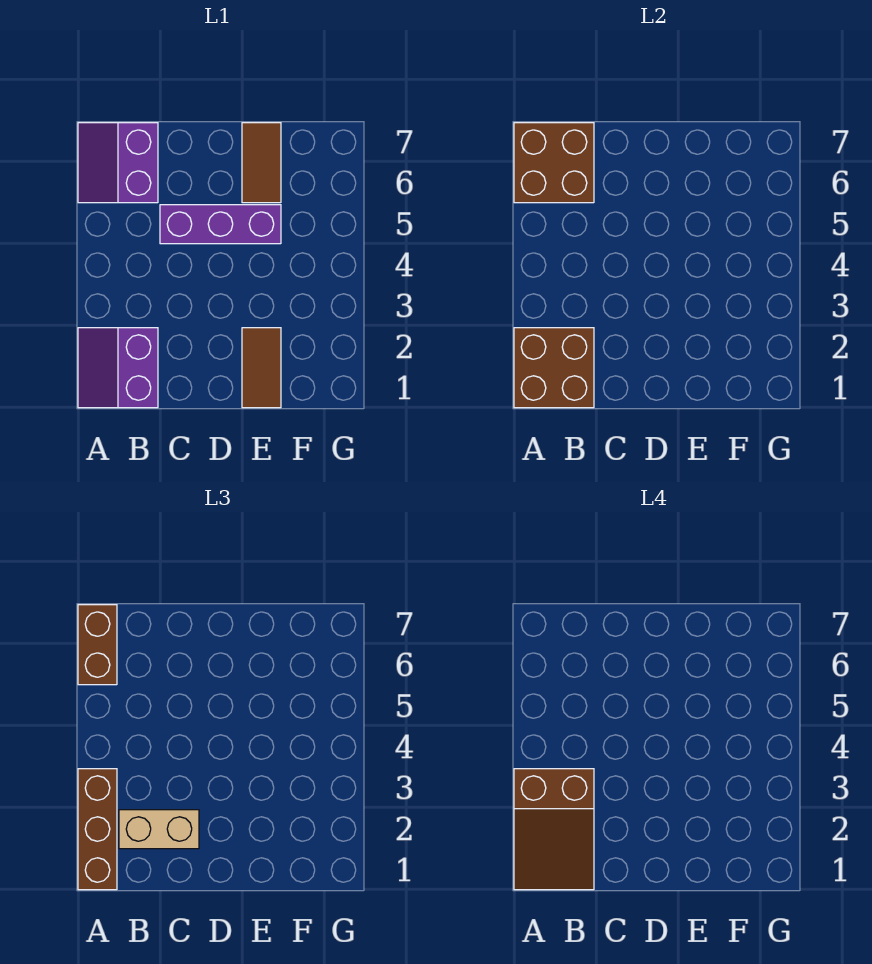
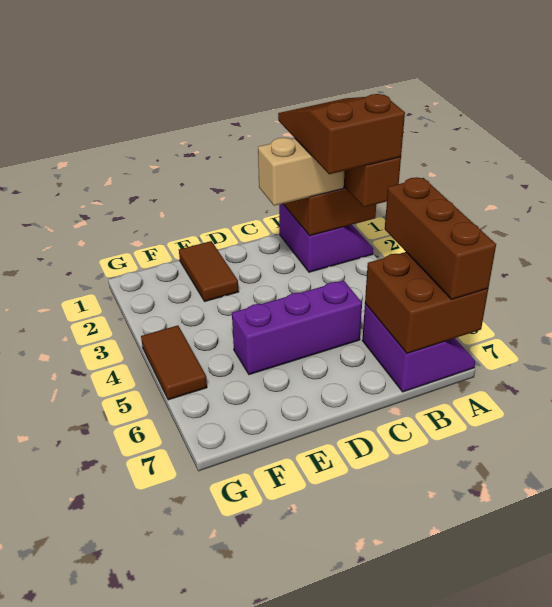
brown brick A6:A7 level 3 -> brown brick A5:A7 level 3
brown tile E6:E7 level 1 -> brown tile G4:G5 level 1

